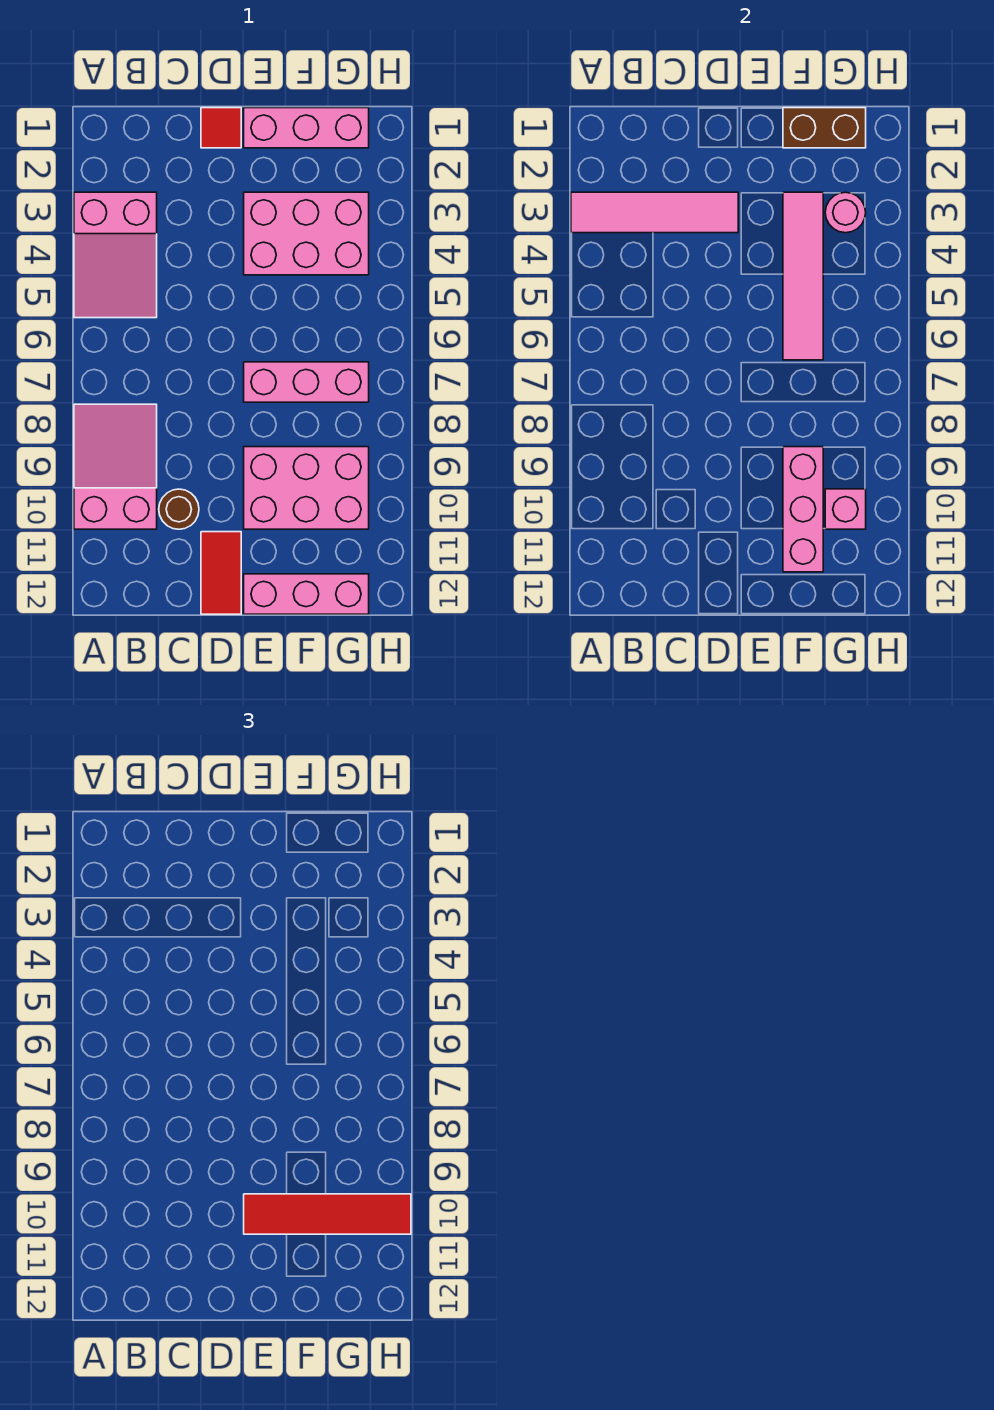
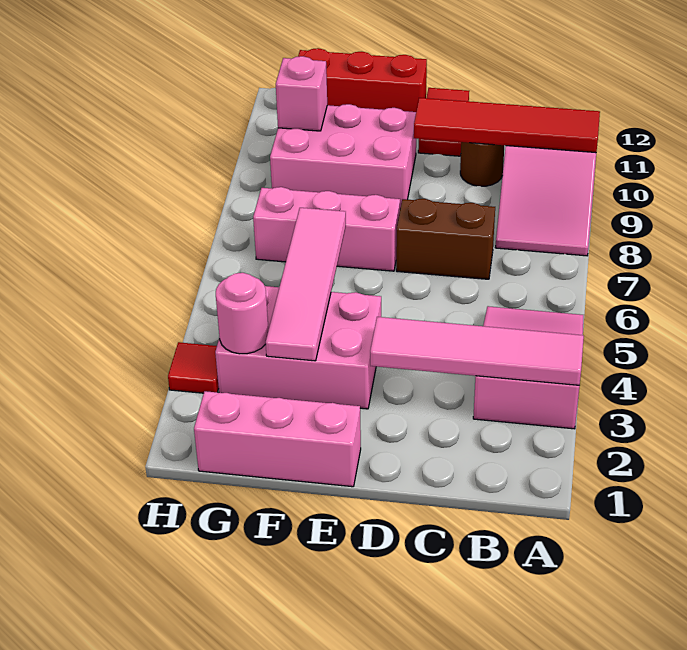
red tile D1 level 1 -> red tile H3 level 1
red tile E10:H10 level 3 -> red tile A10:D10 level 2
pink brick E12:G12 level 1 -> red brick E12:G12 level 1
brown brick F1:G1 level 2 -> brown brick C7:D7 level 1
pink brick F9:F11 level 2 -> none

